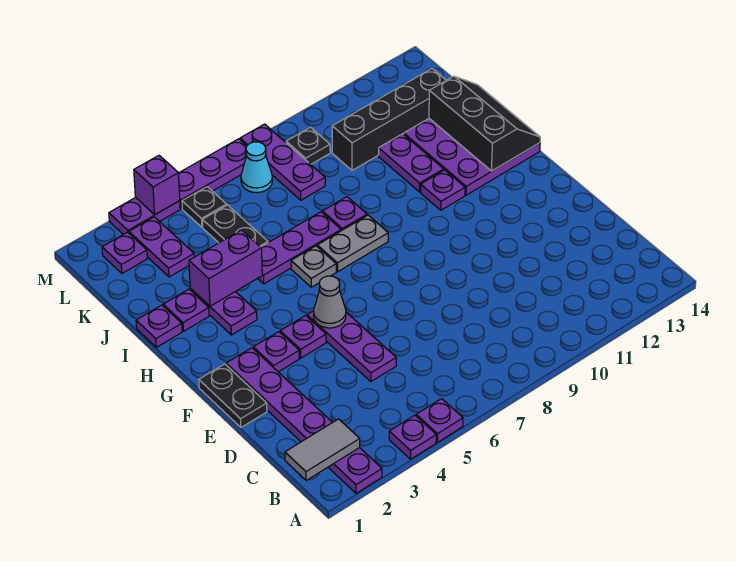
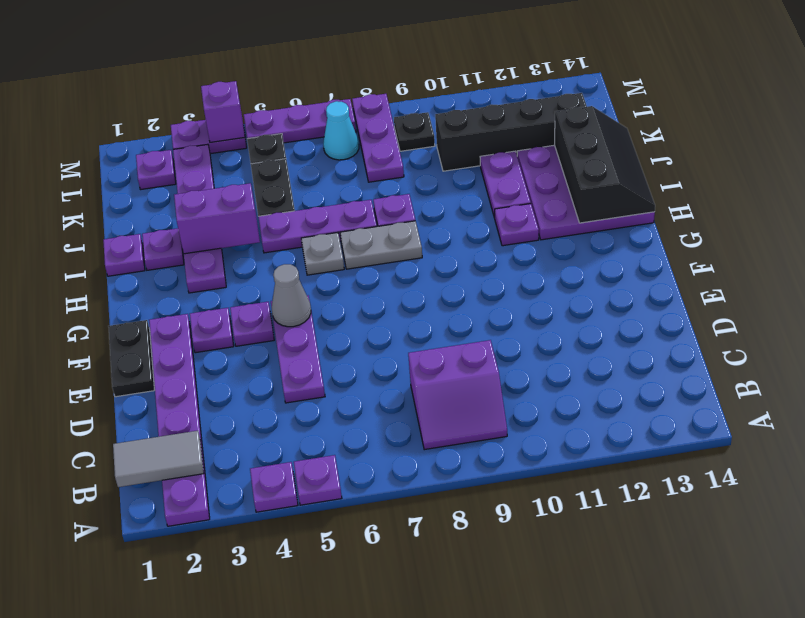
none -> purple slope B8:C9 level 1 top C

